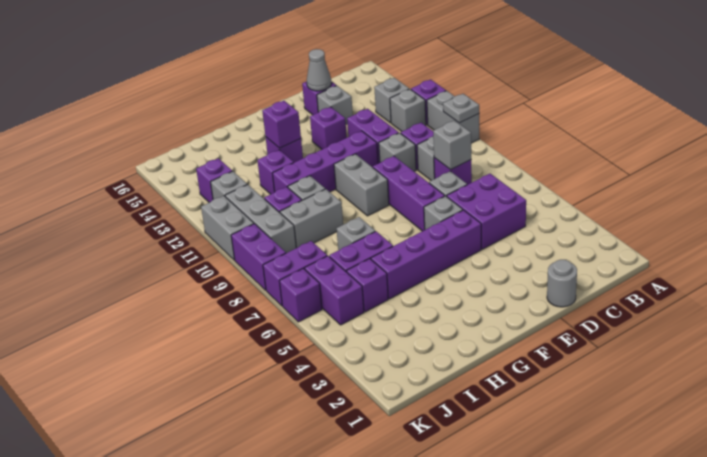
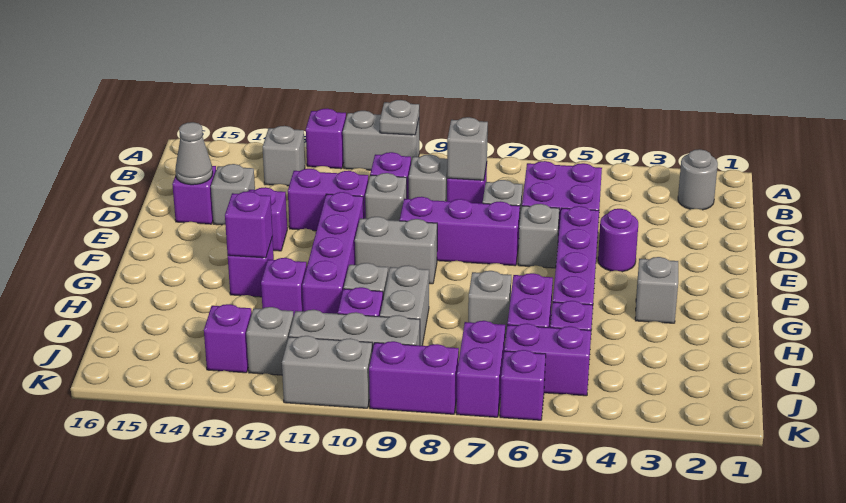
grey brick B12 level 1 -> grey brick G3 level 1
grey round brick D1 level 1 -> grey round brick B2 level 1
none -> purple round brick E4 level 1

